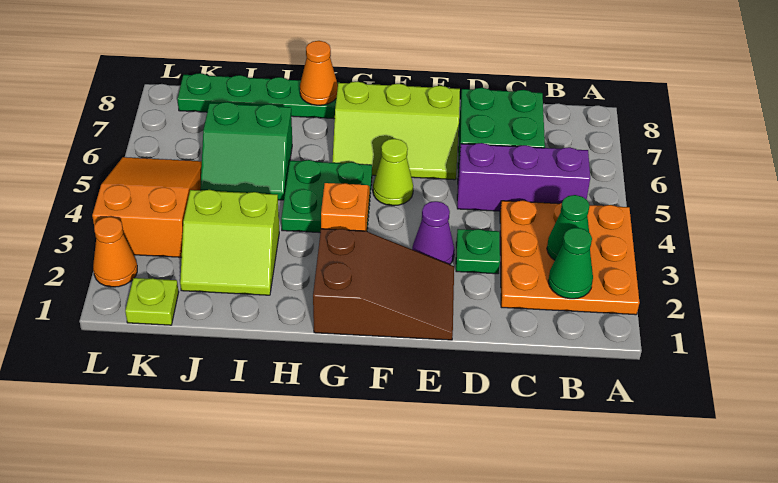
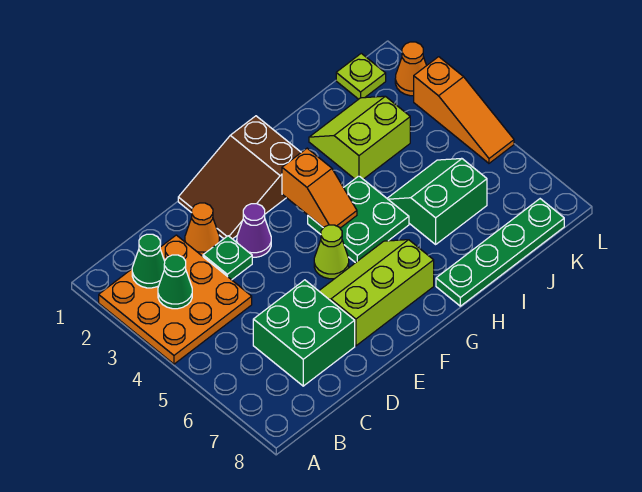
purple brick B5:D5 level 1 -> none
orange cone H8 level 2 -> orange cone D2 level 1
orange slope K3:L5 level 1 top 3 -> orange slope L3:L5 level 1 top 3

